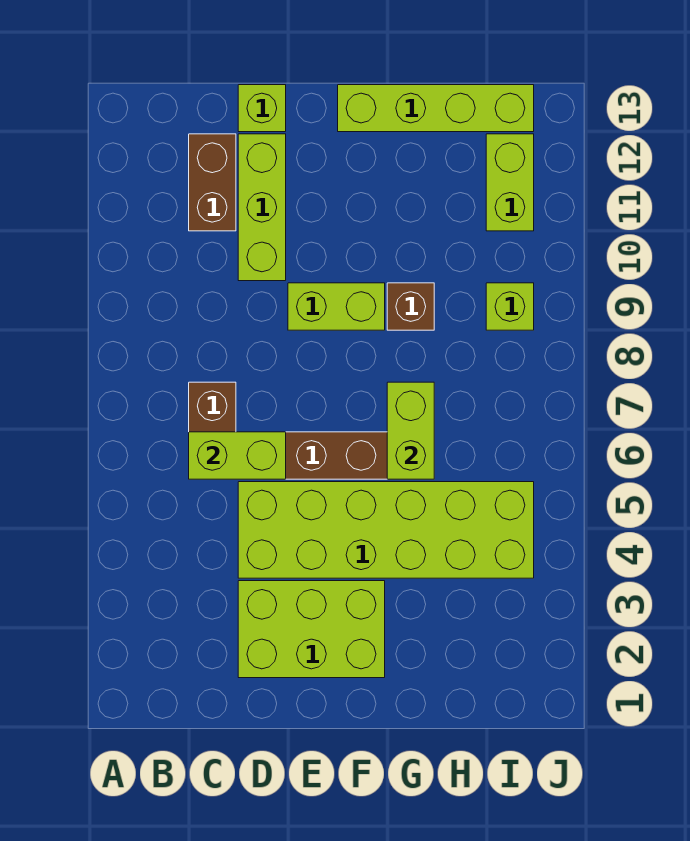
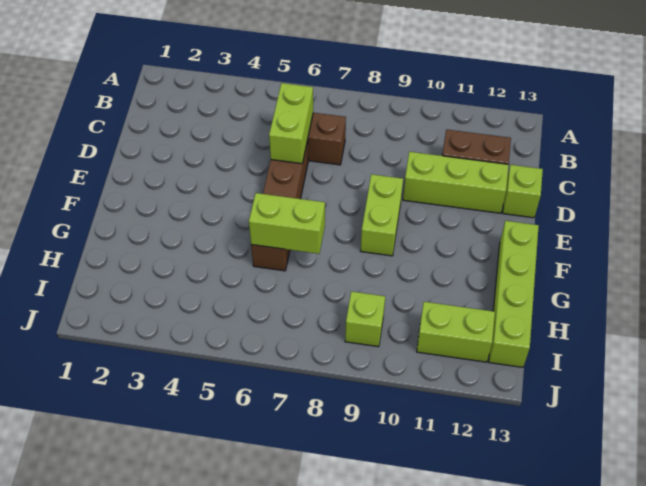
lime brick D2:F3 level 1 -> none
lime brick D4:I5 level 1 -> none
brown brick G9 level 1 -> none

